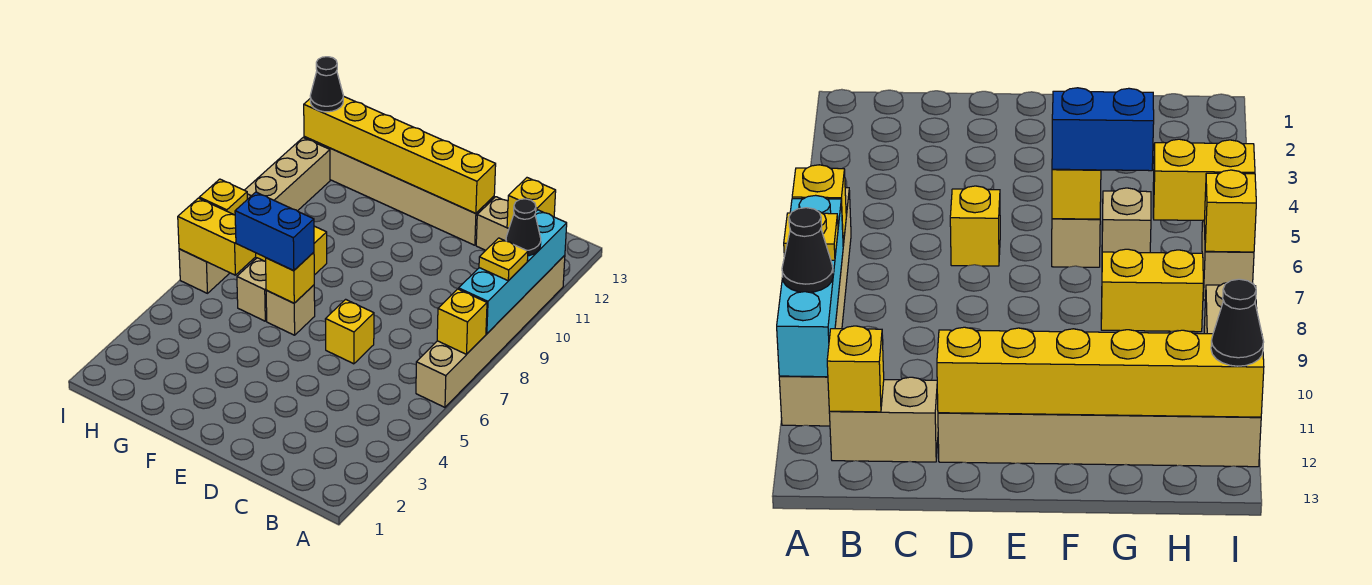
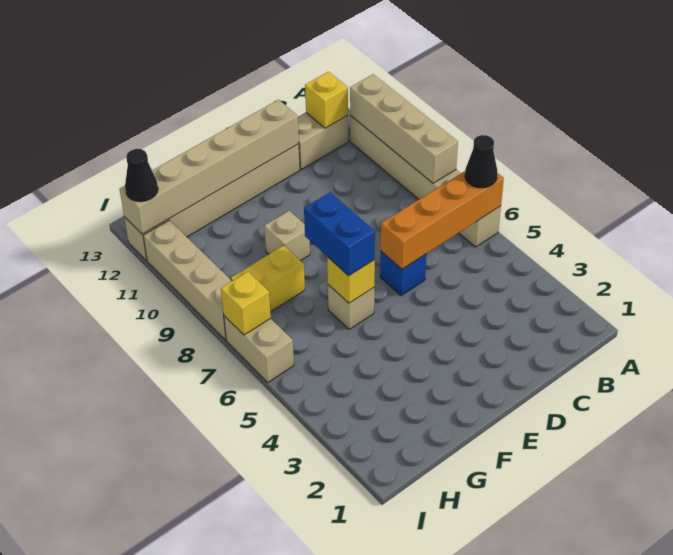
none -> orange brick A6:D6 level 2
yellow brick A7 level 2 -> none
cyan brick A8:A11 level 2 -> tan brick A8:A11 level 2
yellow plate A9 level 3 -> none
black cone A10 level 3 -> black cone A6 level 3
yellow brick D6 level 1 -> blue brick D6 level 1
yellow brick D12:I12 level 2 -> tan brick D12:I12 level 2
blue brick F6:G6 level 3 -> blue brick F6:F7 level 3
tan brick G6 level 1 -> tan brick F9 level 1
yellow brick H6:I6 level 2 -> none
tan brick I9:I11 level 1 -> tan brick I8:I11 level 1

